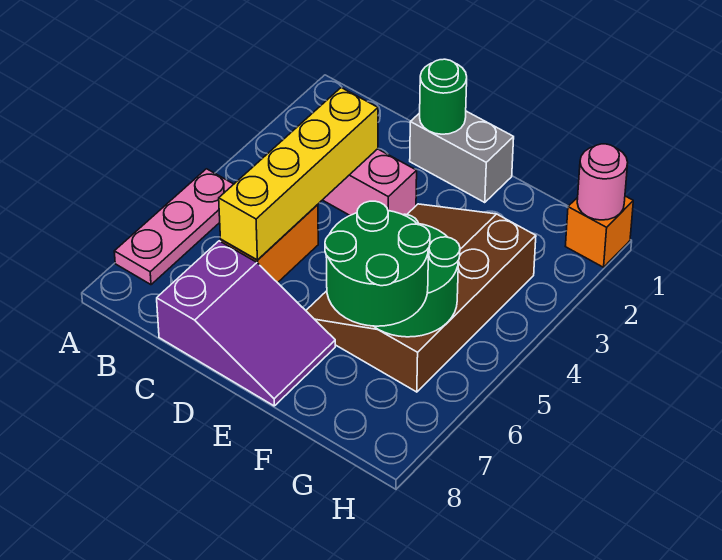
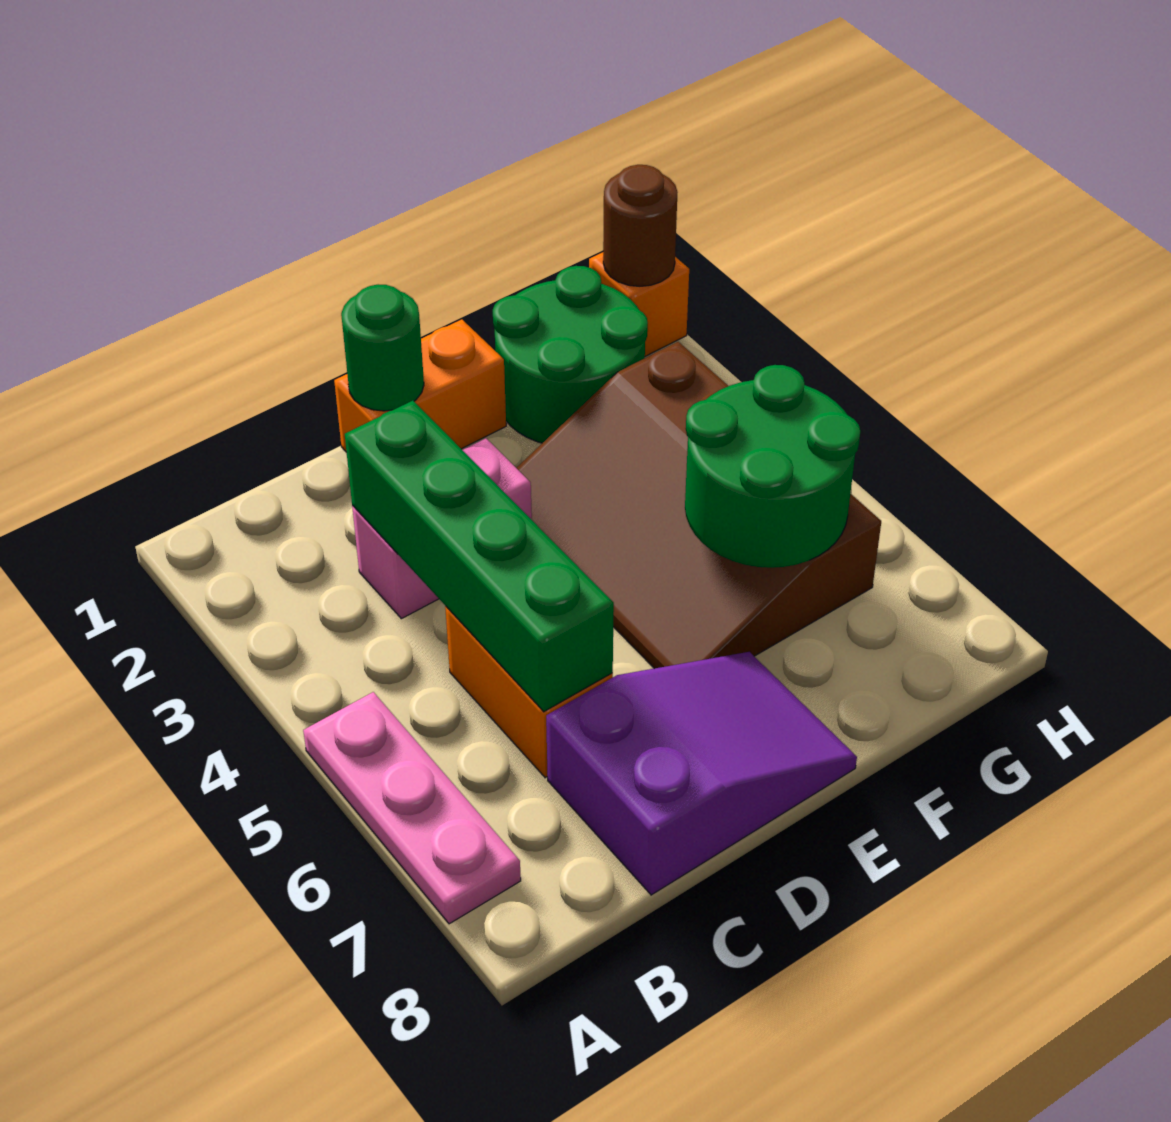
yellow brick C3:C6 level 2 -> green brick C3:C6 level 2
grey brick D1:E1 level 1 -> orange brick D1:E1 level 1
green round brick F6:G7 level 3 -> green round brick F1:G2 level 1
pink round brick H1 level 2 -> brown round brick H1 level 2

